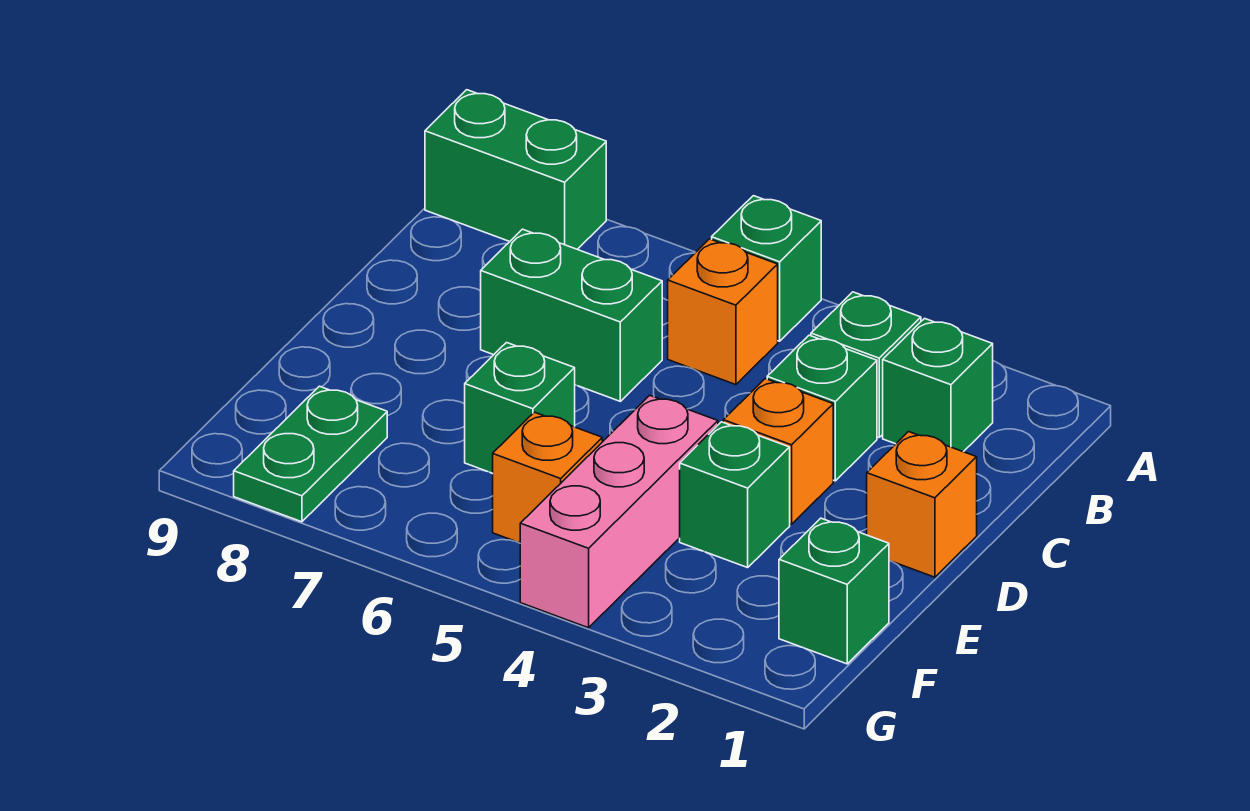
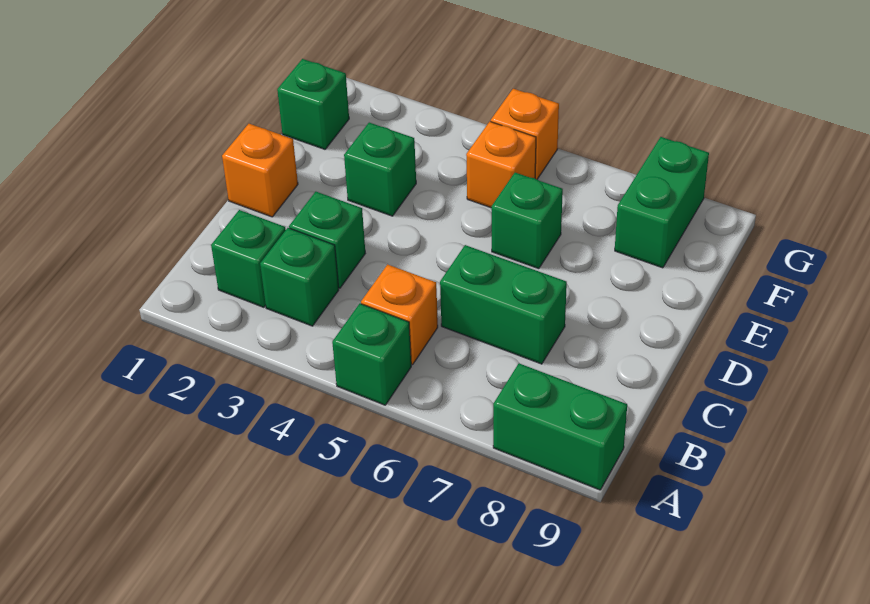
orange brick D3 level 1 -> orange brick G5 level 1
pink brick E4:G4 level 1 -> none
green plate F8:G8 level 1 -> green brick F8:G8 level 1

